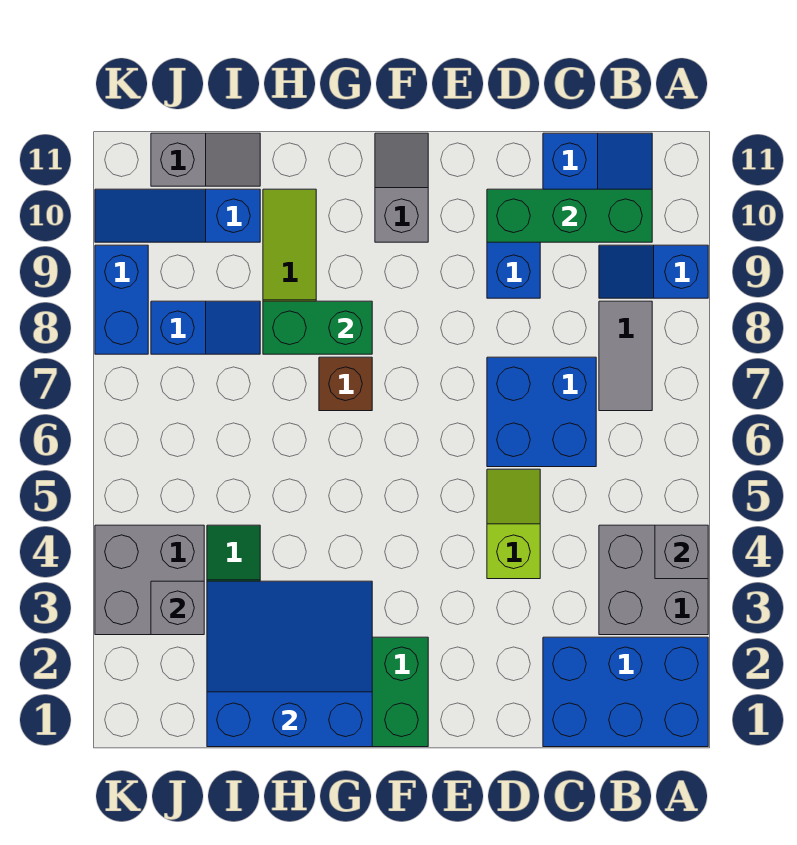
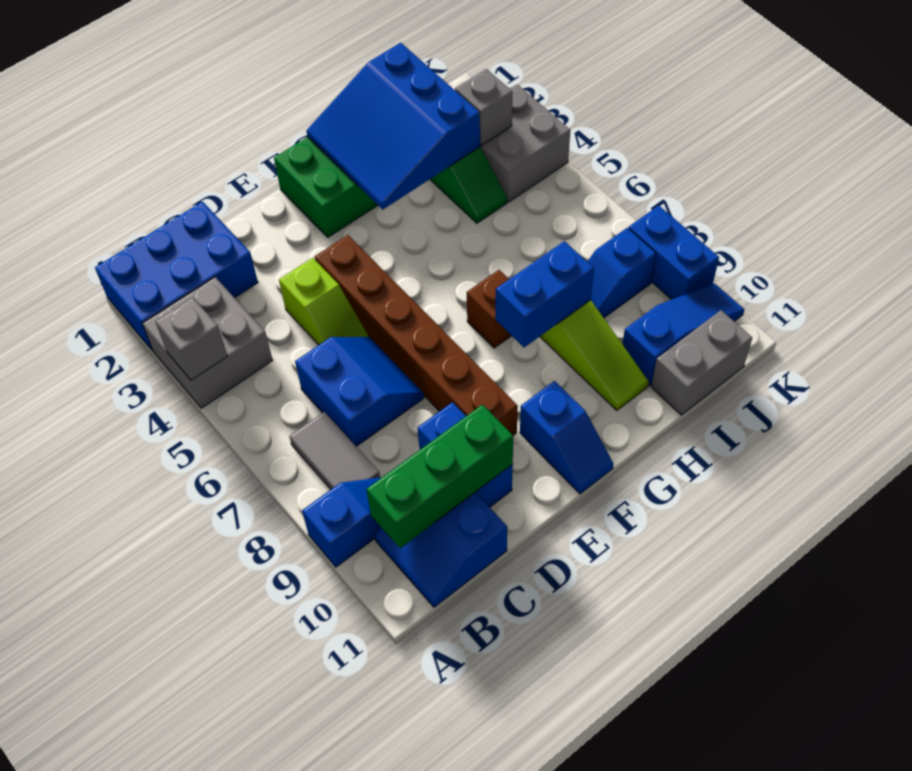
blue brick C6:D7 level 1 -> blue slope C6:D7 level 1 top C
none -> brown brick E4:E9 level 1
grey slope F10:F11 level 1 top 10 -> blue slope F10:F11 level 1 top 10
blue slope G1:I3 level 2 top 1 -> blue slope G1:I3 level 2 top I
green brick G8:H8 level 2 -> blue brick G8:H8 level 2
grey slope I11:J11 level 1 top J -> grey brick I11:J11 level 1

